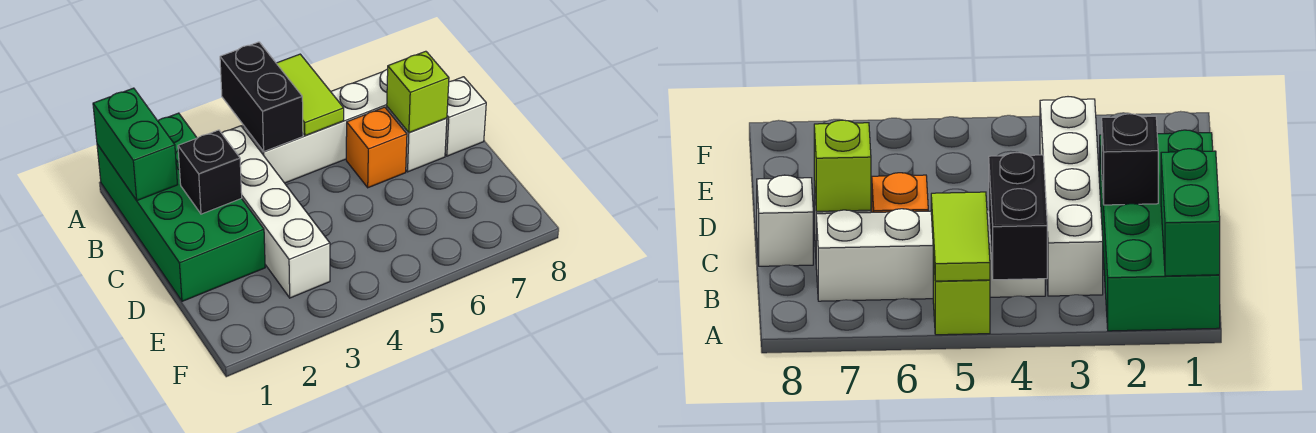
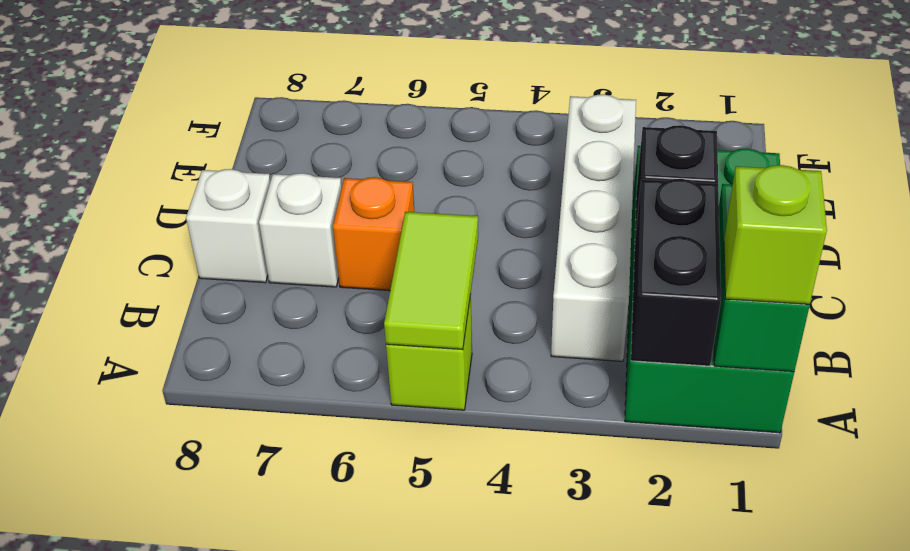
black brick A4:B4 level 2 -> black brick A2:B2 level 2
white brick B4:B7 level 1 -> none
lime brick C7 level 2 -> lime brick A1 level 3

